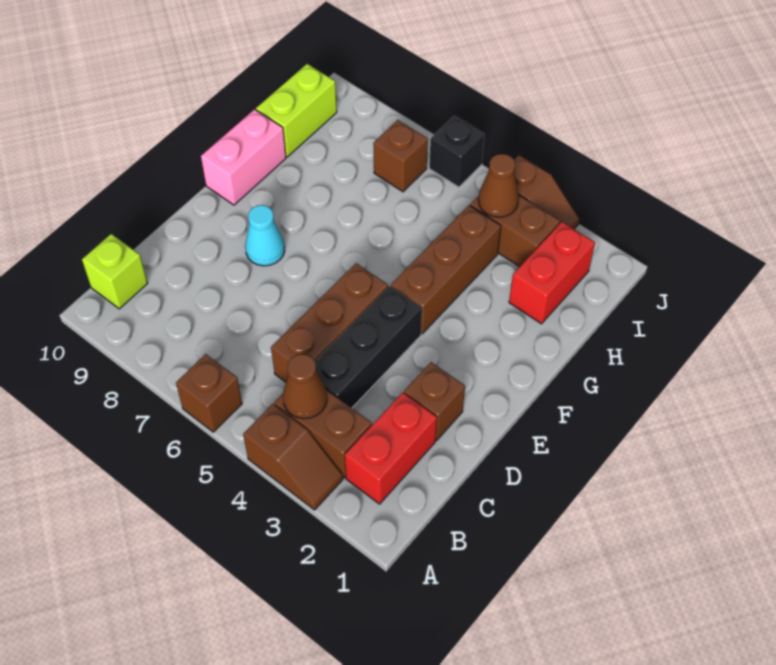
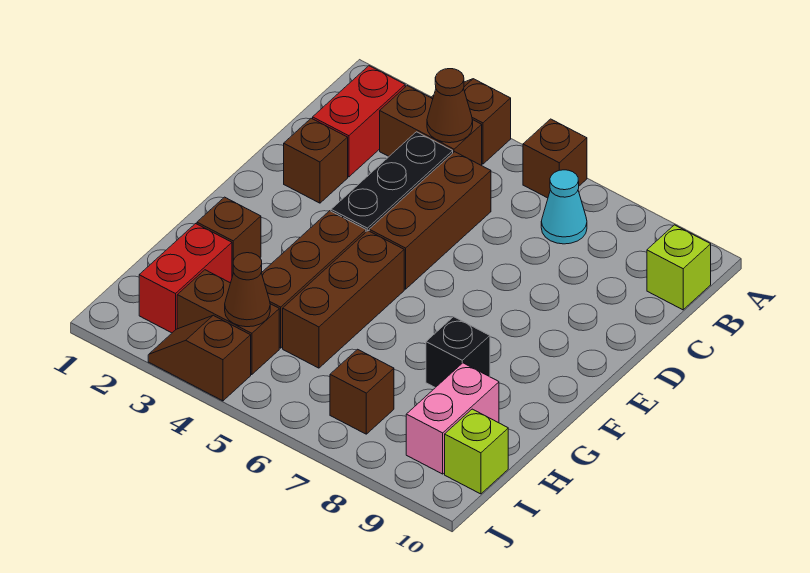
cyan cone E8 level 1 -> cyan cone B7 level 1
none -> brown brick F5:H5 level 1
pink brick F10:G10 level 1 -> pink brick H9:I9 level 1
none -> brown brick G2 level 1
lime brick H10:I10 level 1 -> lime brick I10 level 1
black brick J6 level 1 -> black brick G8 level 1

